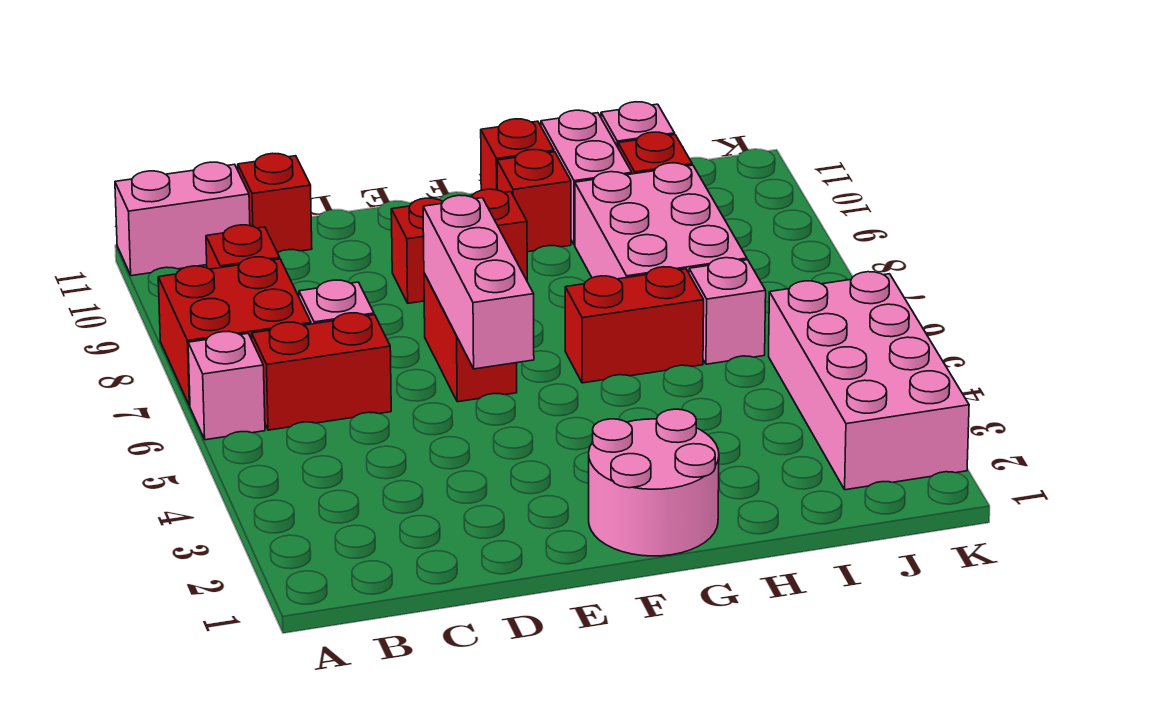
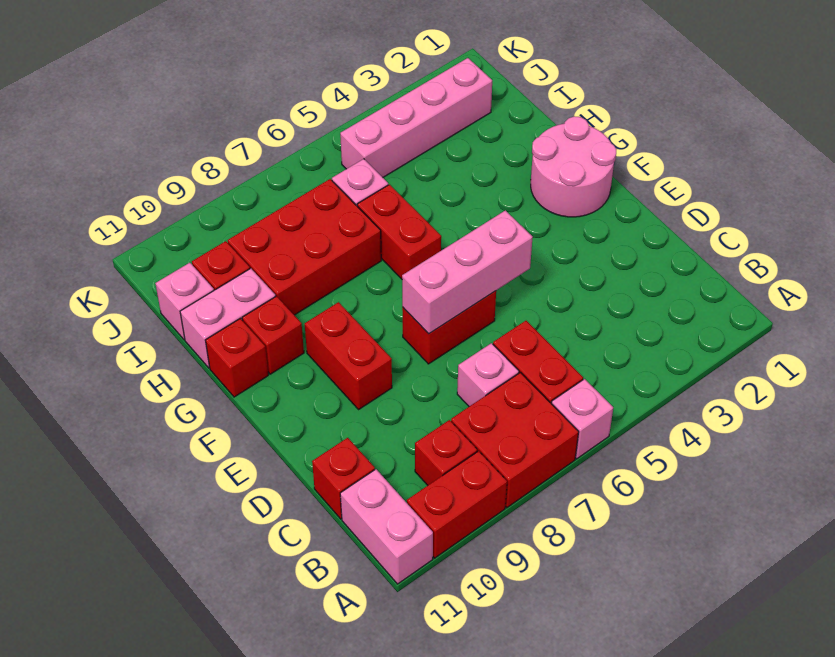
none -> red brick A9:A10 level 1
pink brick H7:I9 level 1 -> red brick H7:I9 level 1
pink brick J2:K5 level 1 -> pink brick J2:J5 level 1

